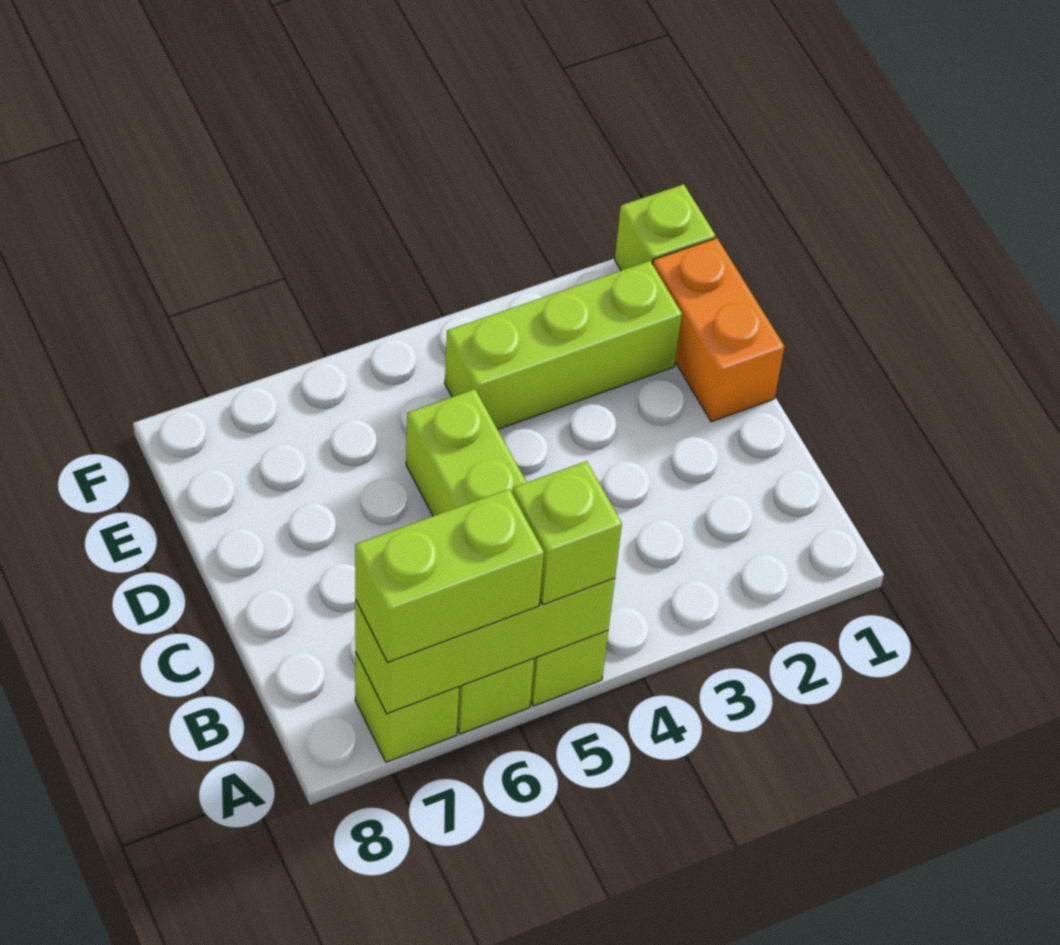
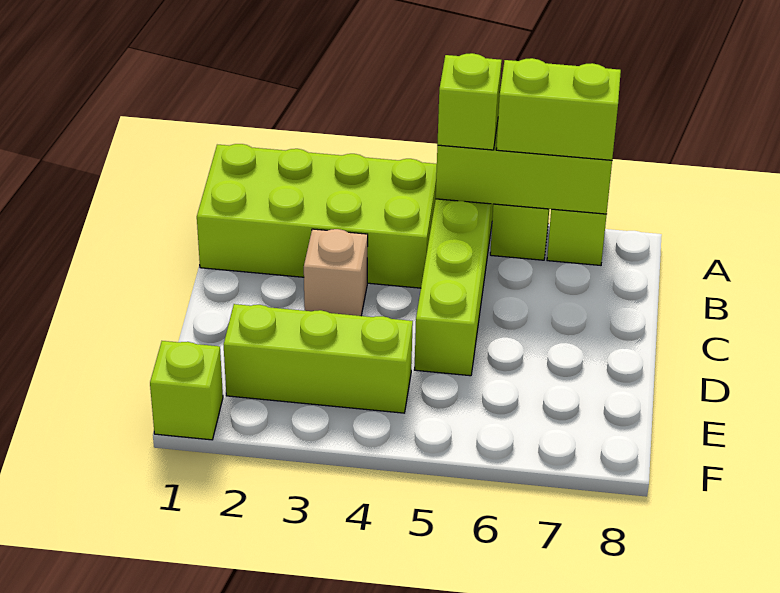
none -> lime brick A1:B4 level 1
none -> tan brick C3 level 1
orange brick D1:E1 level 1 -> none

